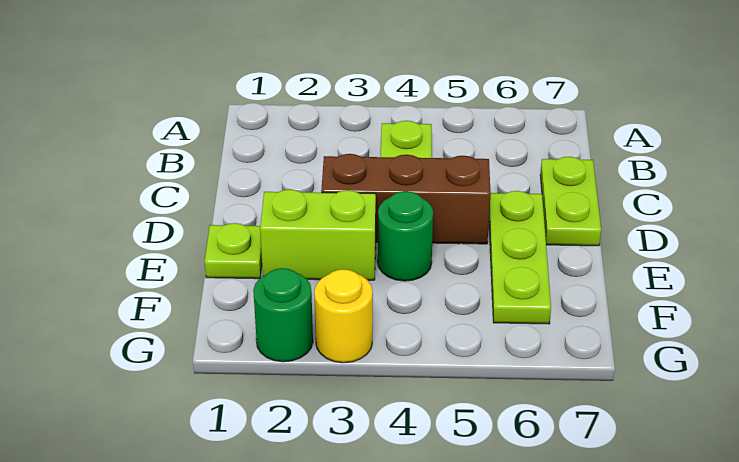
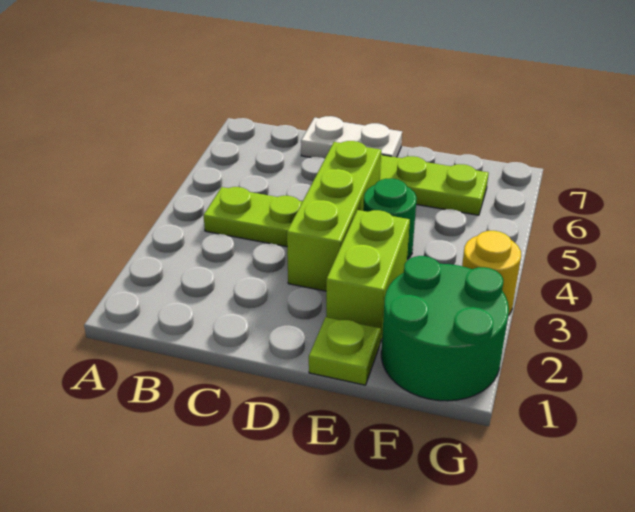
lime plate C7:D7 level 1 -> white plate C7:D7 level 1
brown brick D3:D5 level 1 -> lime brick D3:D5 level 1
green round brick G2 level 1 -> green round brick F1:G2 level 1

